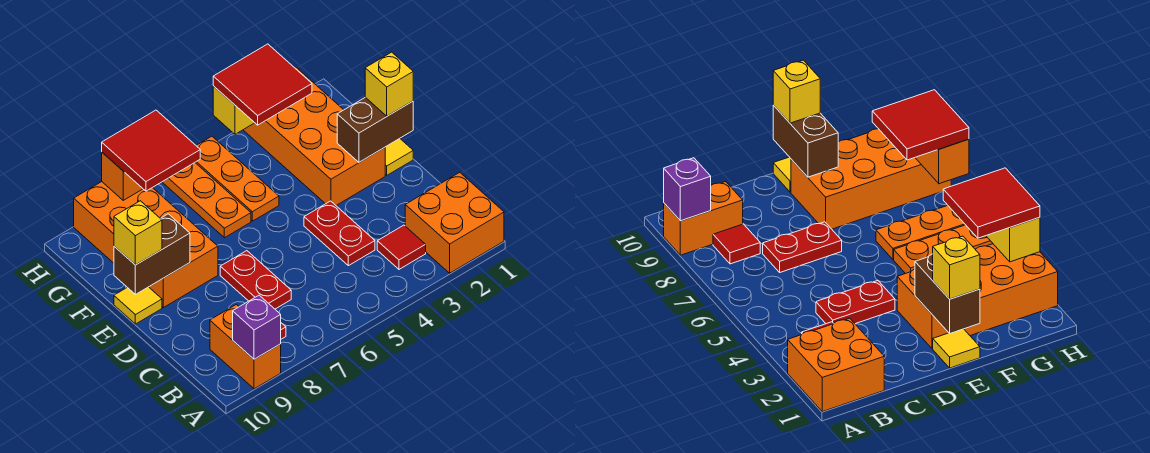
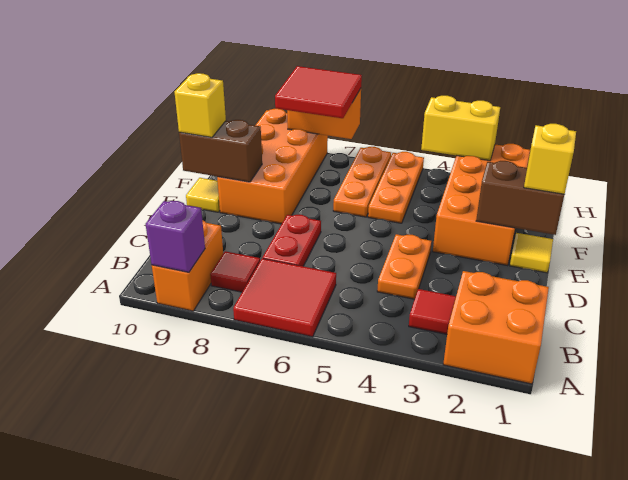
red plate C4:D4 level 1 -> orange plate C4:D4 level 1
red tile G3:H4 level 3 -> red tile A6:B7 level 1

